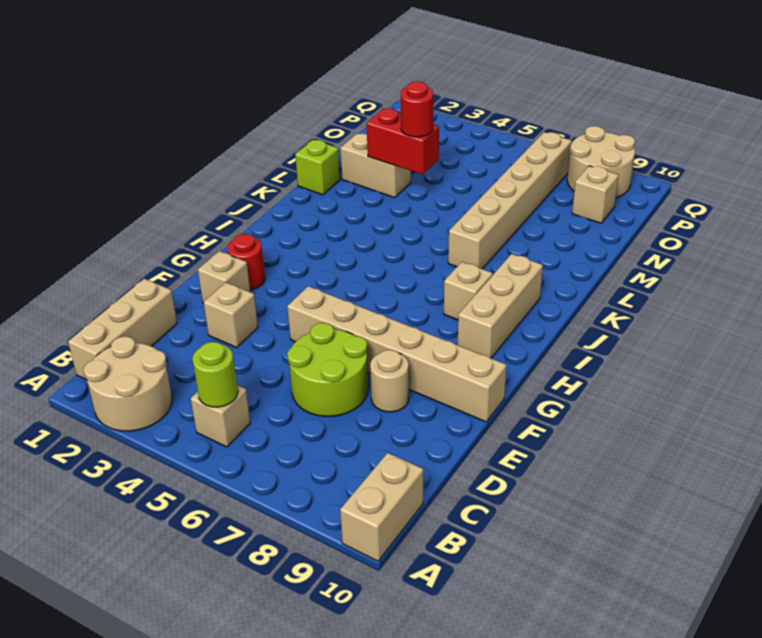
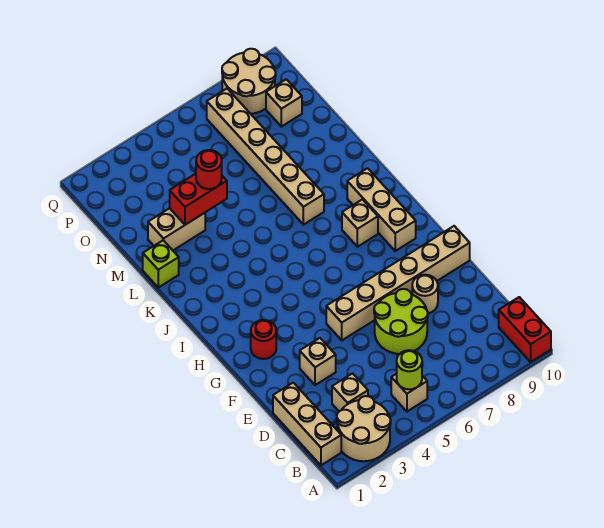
tan brick A10:B10 level 1 -> red brick A10:B10 level 1
tan brick F2 level 1 -> tan brick C3 level 1

